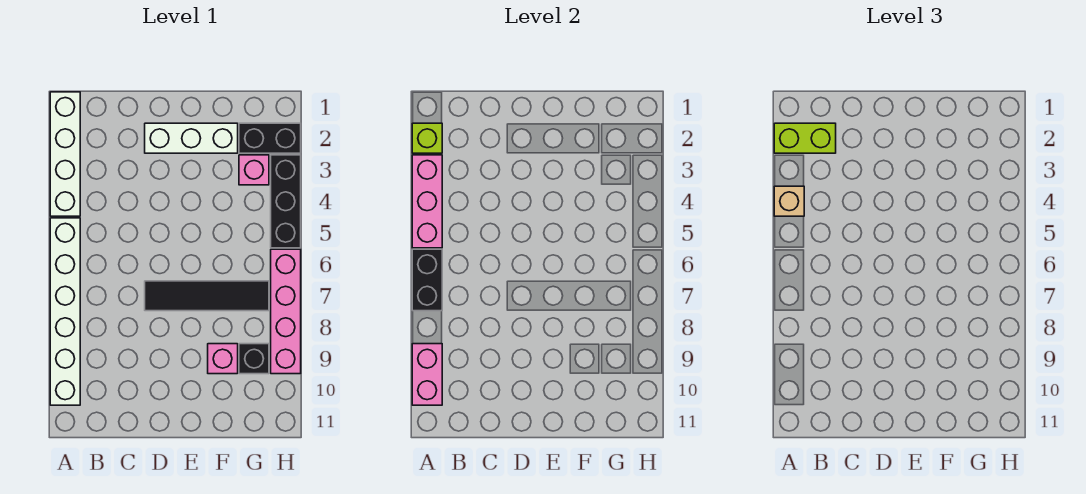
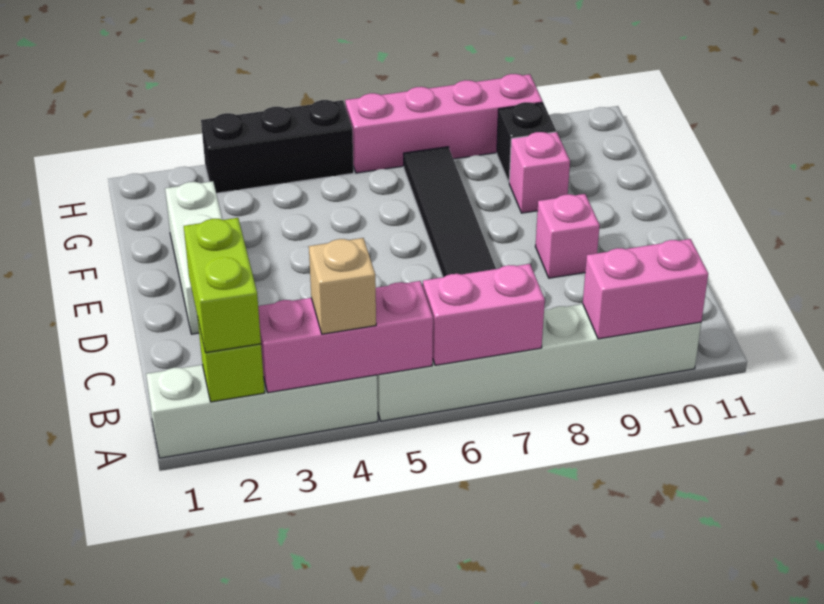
black brick A6:A7 level 2 -> pink brick A6:A7 level 2
black brick G2:H2 level 1 -> none
pink brick G3 level 1 -> pink brick D9 level 1

